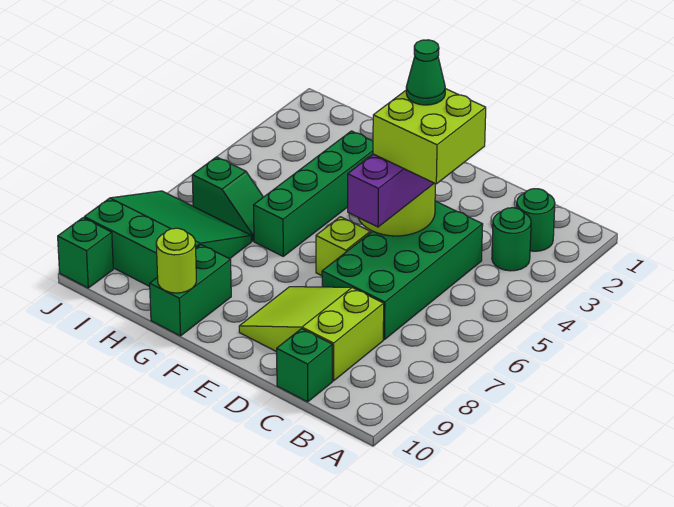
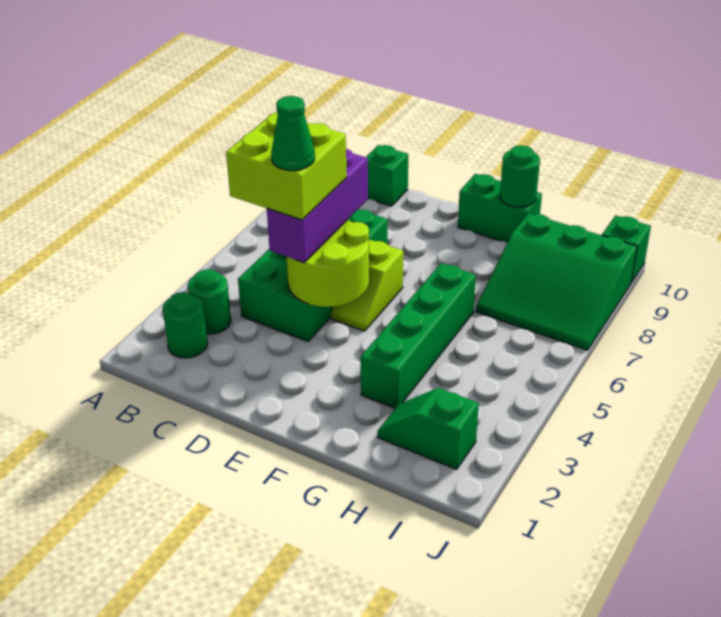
lime slope C8:E9 level 1 top C -> none
green brick G9:G10 level 1 -> green brick F10:G10 level 1
lime round brick G10 level 2 -> green round brick G10 level 2
green slope H6:I6 level 1 top I -> green slope H2:I2 level 1 top I

